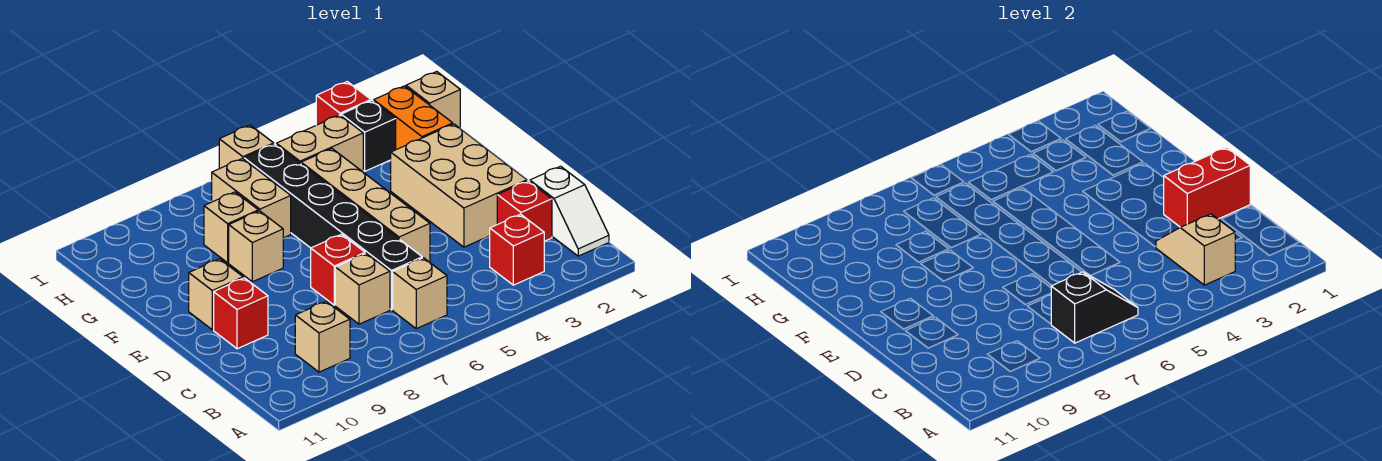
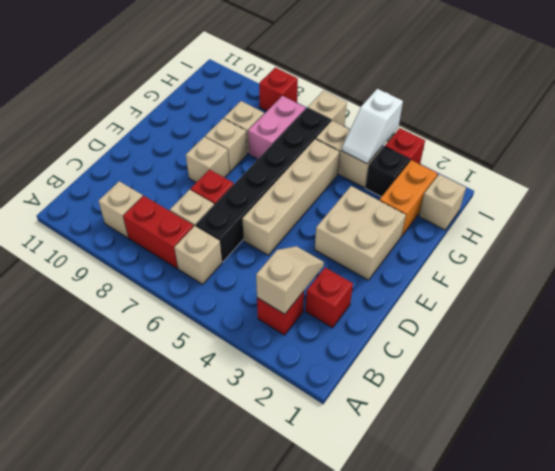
white slope B1:C1 level 1 top C -> white slope H4:I4 level 2 top I
black slope B6:B7 level 2 top 7 -> none
red brick D1:D2 level 2 -> red brick B7:B8 level 1
tan brick D2:F3 level 1 -> tan brick E2:F3 level 1
red brick D10 level 1 -> red brick I8 level 1
tan brick E10 level 1 -> tan brick E8 level 1
tan brick G7:H7 level 1 -> pink brick G7:H7 level 1

